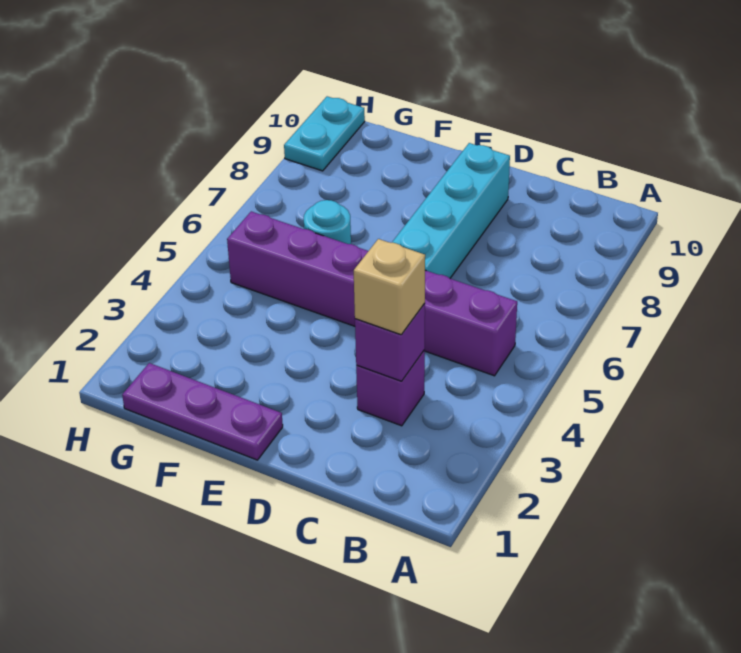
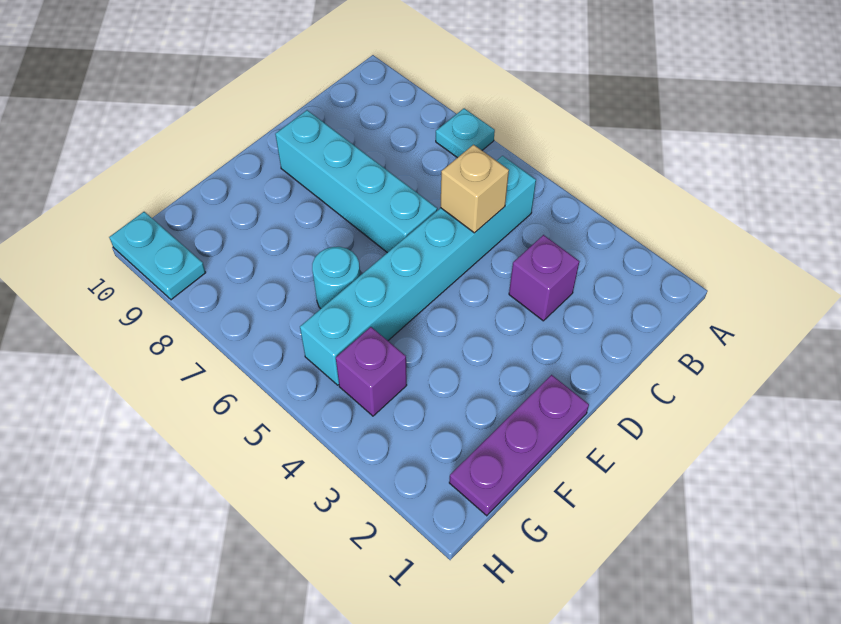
none -> cyan plate A7 level 1
purple brick B5:G5 level 1 -> cyan brick B5:G5 level 1
purple brick C3 level 2 -> purple brick G4 level 1
tan brick C3 level 3 -> tan brick C5 level 2

